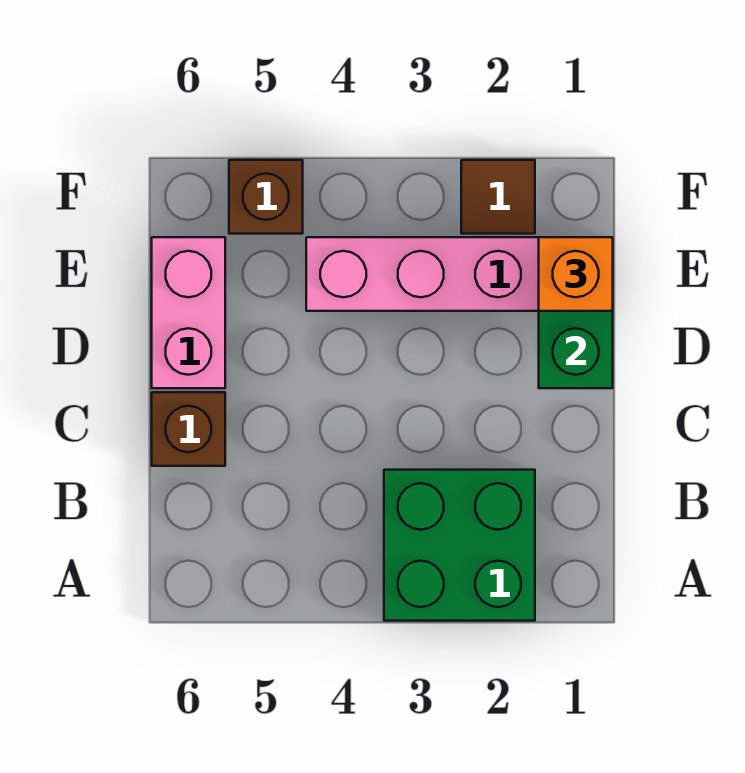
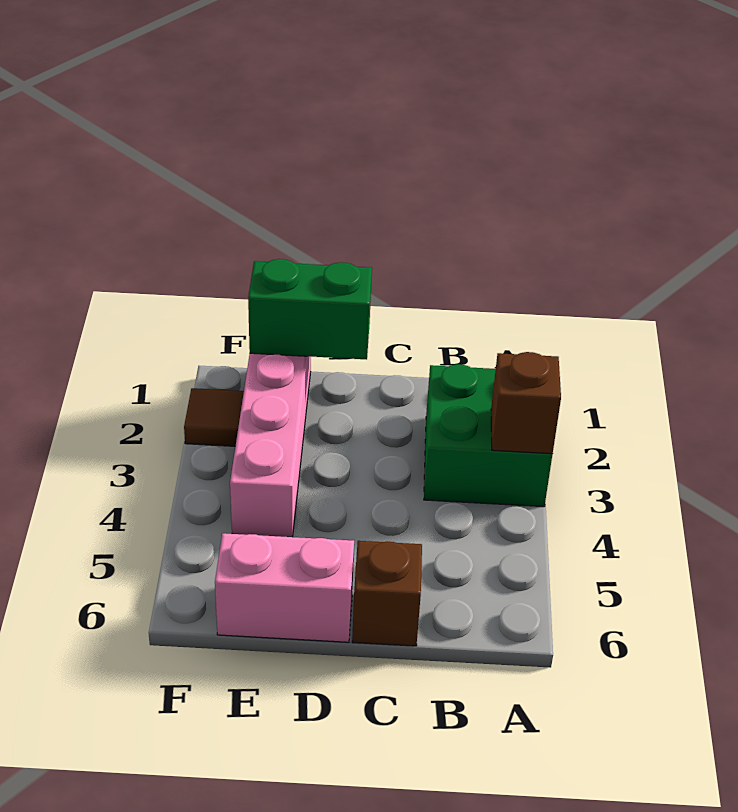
orange brick E1 level 3 -> none
brown brick F5 level 1 -> brown brick A3 level 2

